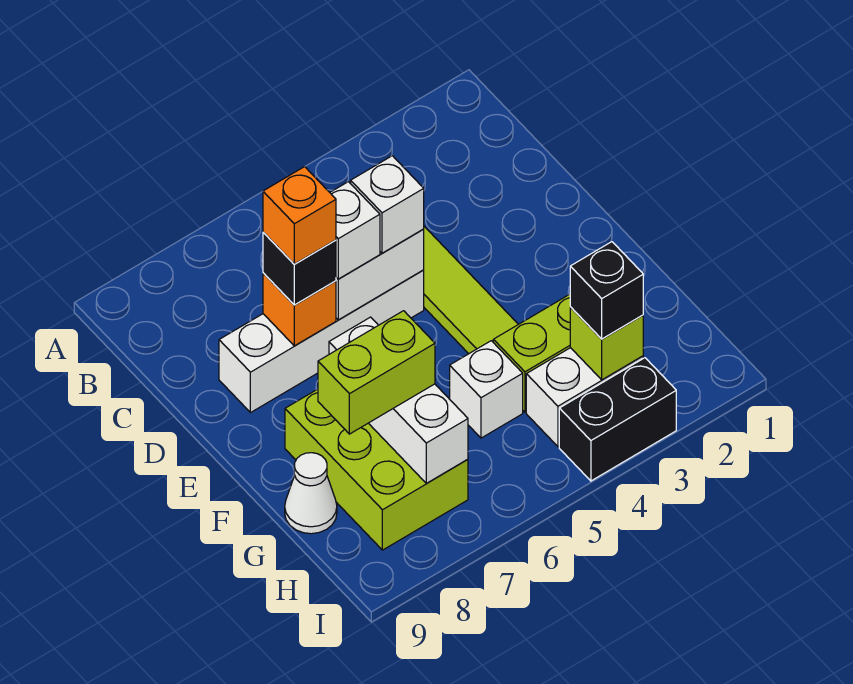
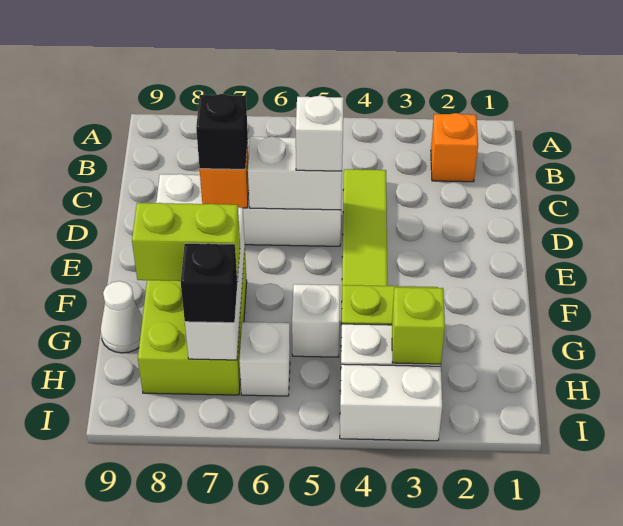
white brick D6 level 3 -> white brick H6 level 1
orange brick D7 level 4 -> orange brick B2 level 1
black brick H3 level 3 -> black brick H7 level 3
black brick I3:I4 level 1 -> white brick I3:I4 level 1

